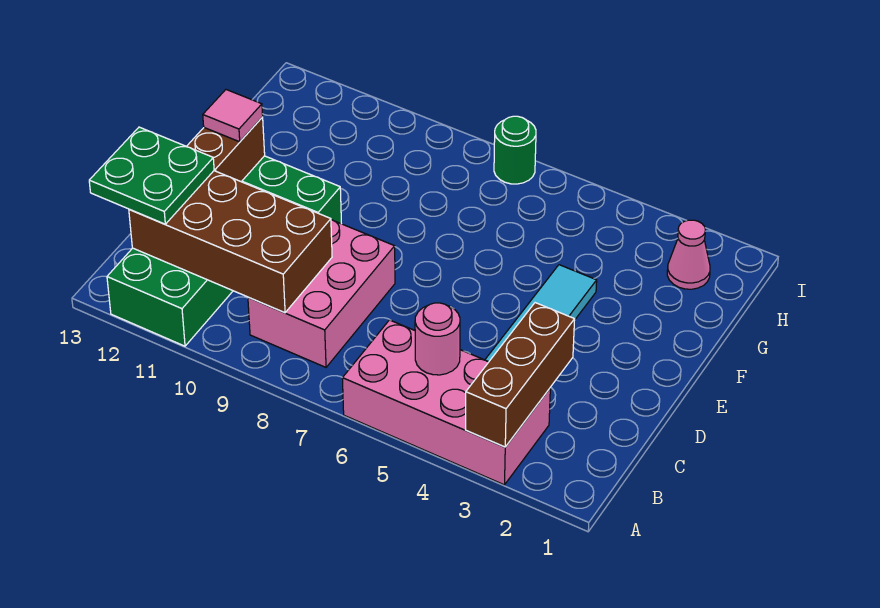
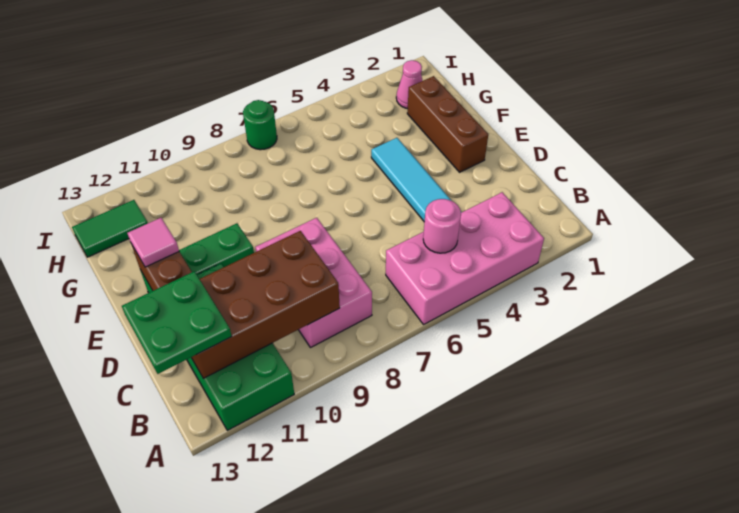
brown brick A3:C3 level 2 -> brown brick E2:G2 level 1
none -> green tile H12:H13 level 1

